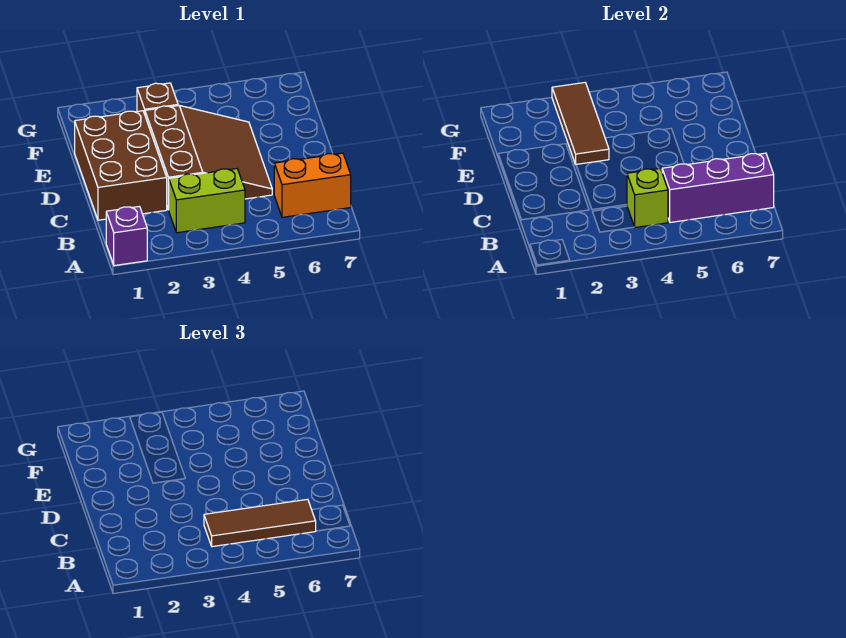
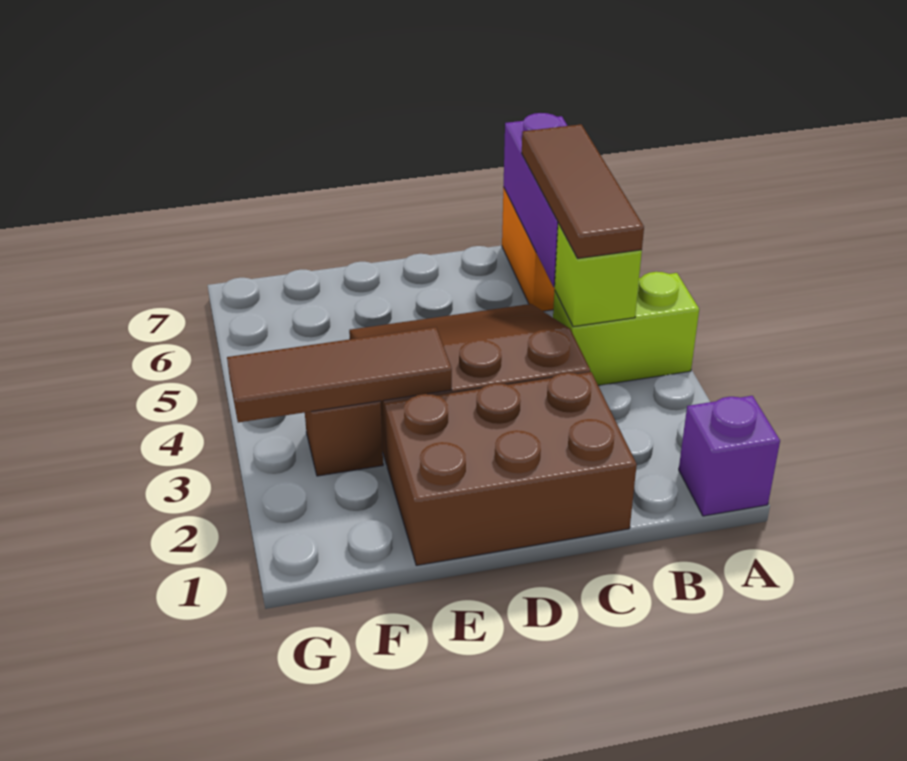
lime brick B3:B4 level 1 -> lime brick A4:B4 level 1

